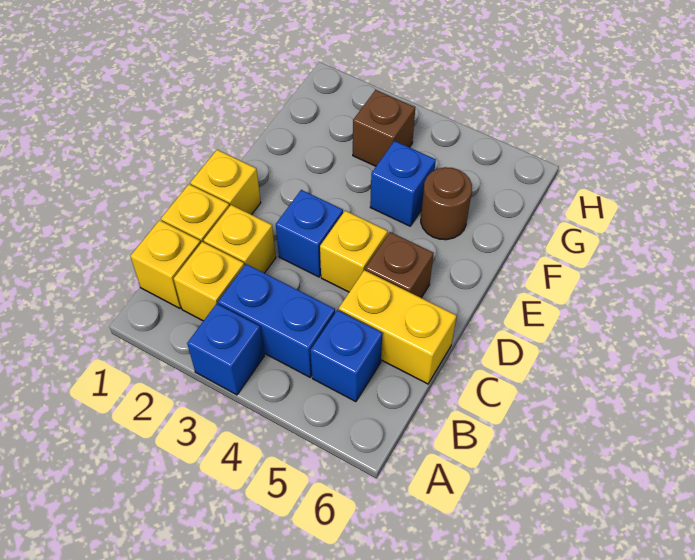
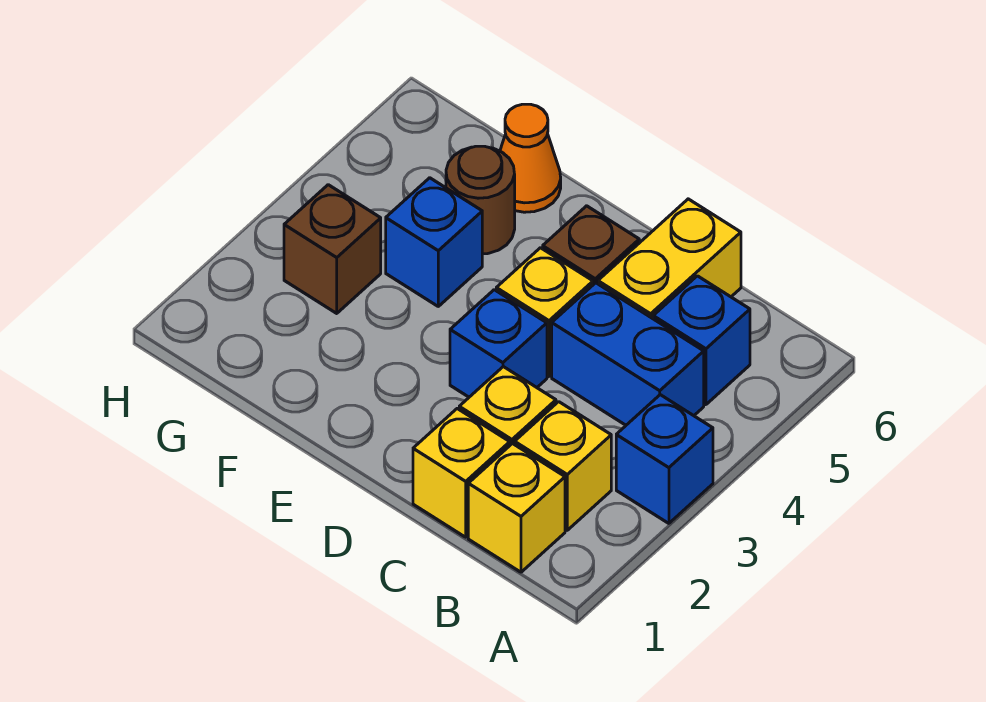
blue brick B3:B4 level 1 -> blue brick B4:C4 level 1
yellow brick D1 level 1 -> none
none -> orange cone F6 level 1

